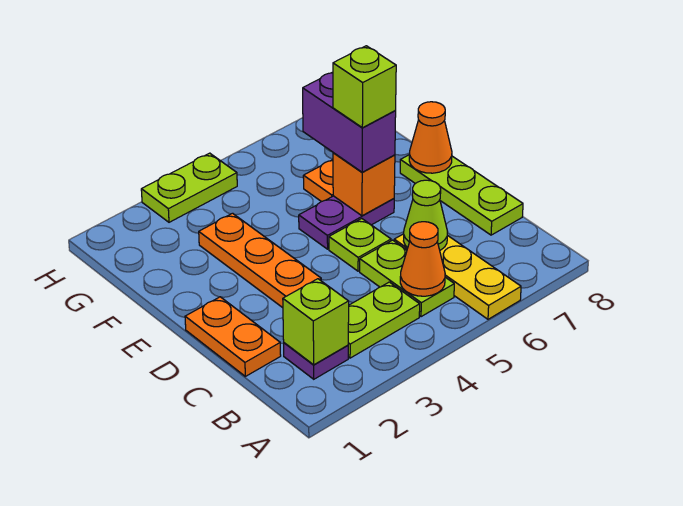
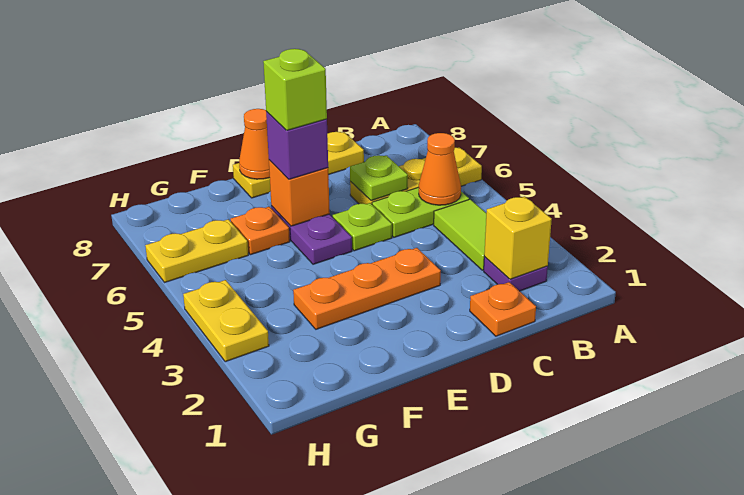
lime brick B2 level 2 -> yellow brick B2 level 2
lime plate B3:B4 level 1 -> lime tile B3:B4 level 1
orange plate C1:D1 level 1 -> orange plate C1 level 1
lime cone C6 level 2 -> lime plate C6 level 2
lime plate C8:E8 level 1 -> yellow plate C8:E8 level 1
purple brick E6:F6 level 3 -> purple brick E6 level 3
none -> yellow plate G6:H6 level 1
lime plate H3:H4 level 1 -> yellow plate H3:H4 level 1

